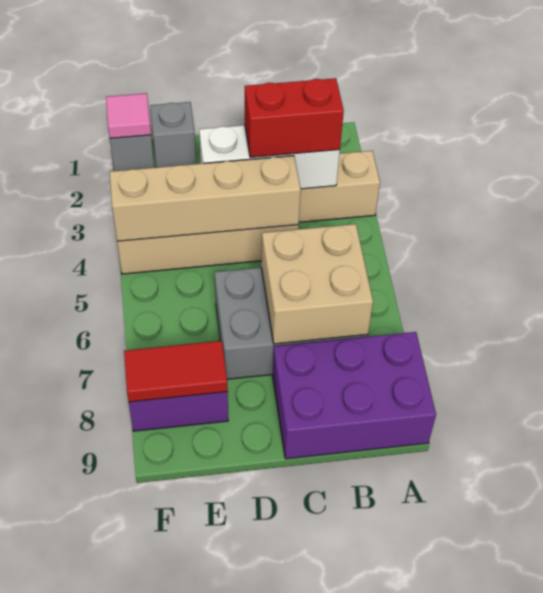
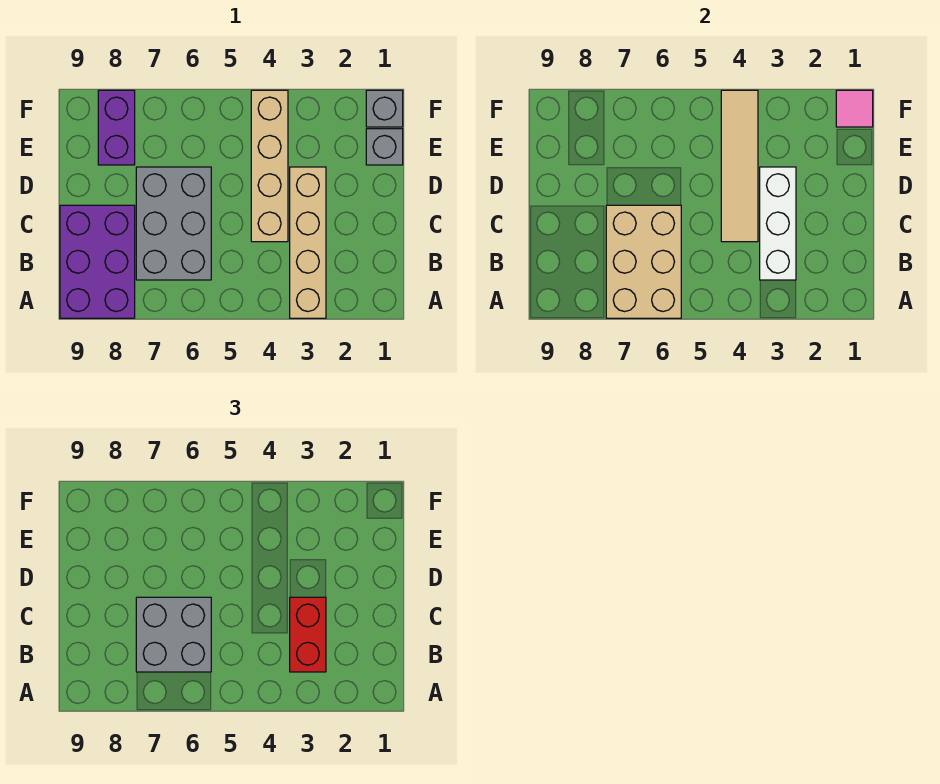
tan brick B6:C7 level 2 -> tan brick A6:C7 level 2
none -> grey brick B6:C7 level 3
tan brick C4:F4 level 2 -> tan tile C4:F4 level 2
red tile E8:F8 level 2 -> none

